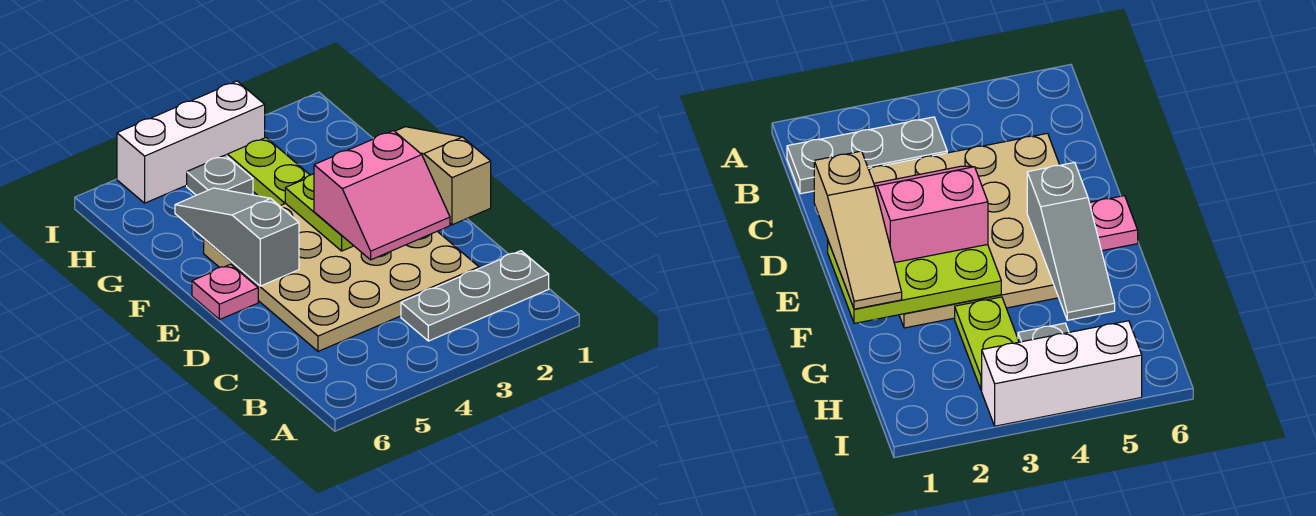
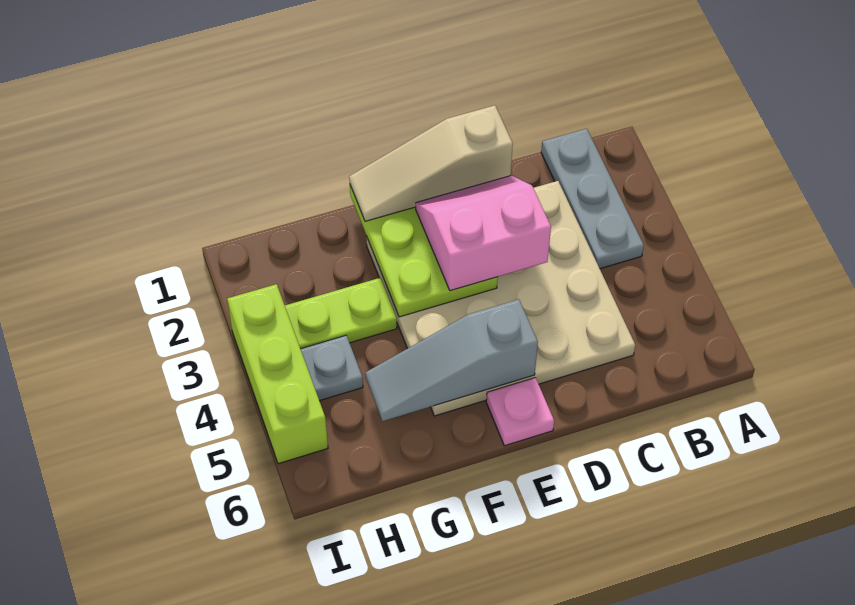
pink slope D2:E3 level 3 top E -> pink slope D2:E3 level 3 top 3
white brick I3:I5 level 1 -> lime brick I3:I5 level 1

